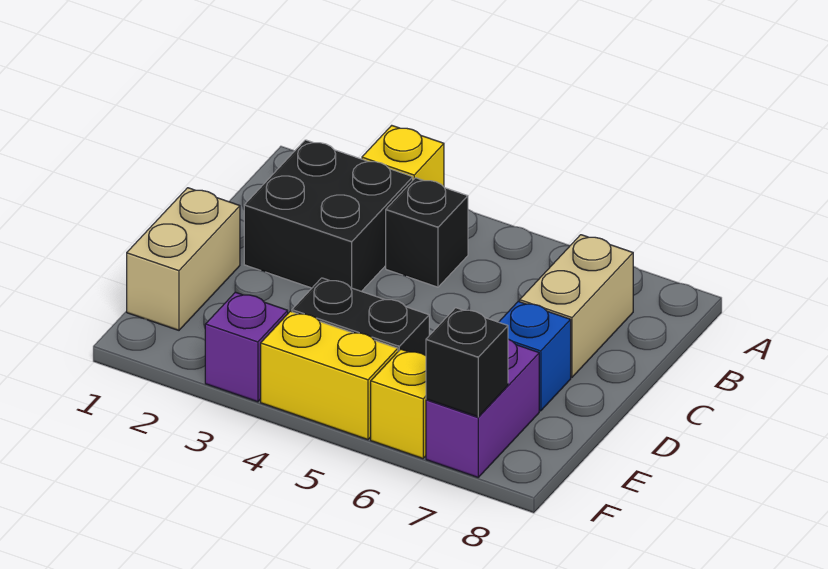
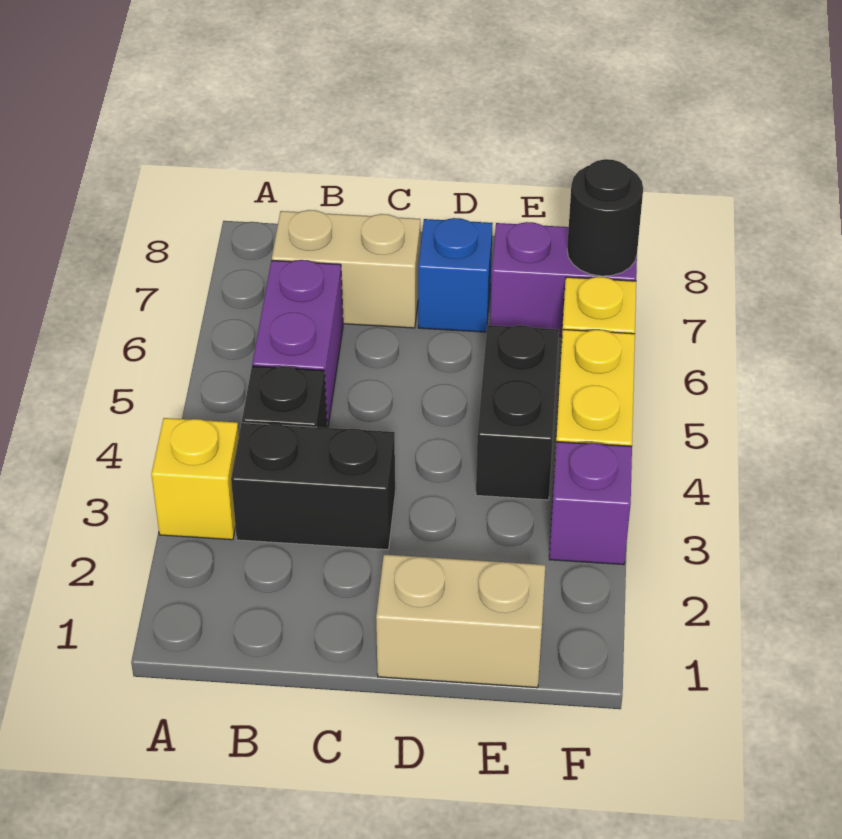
black brick B2:C3 level 1 -> black brick B3:C3 level 1
none -> purple brick B5:B6 level 1
black brick F7 level 2 -> black round brick F7 level 2

